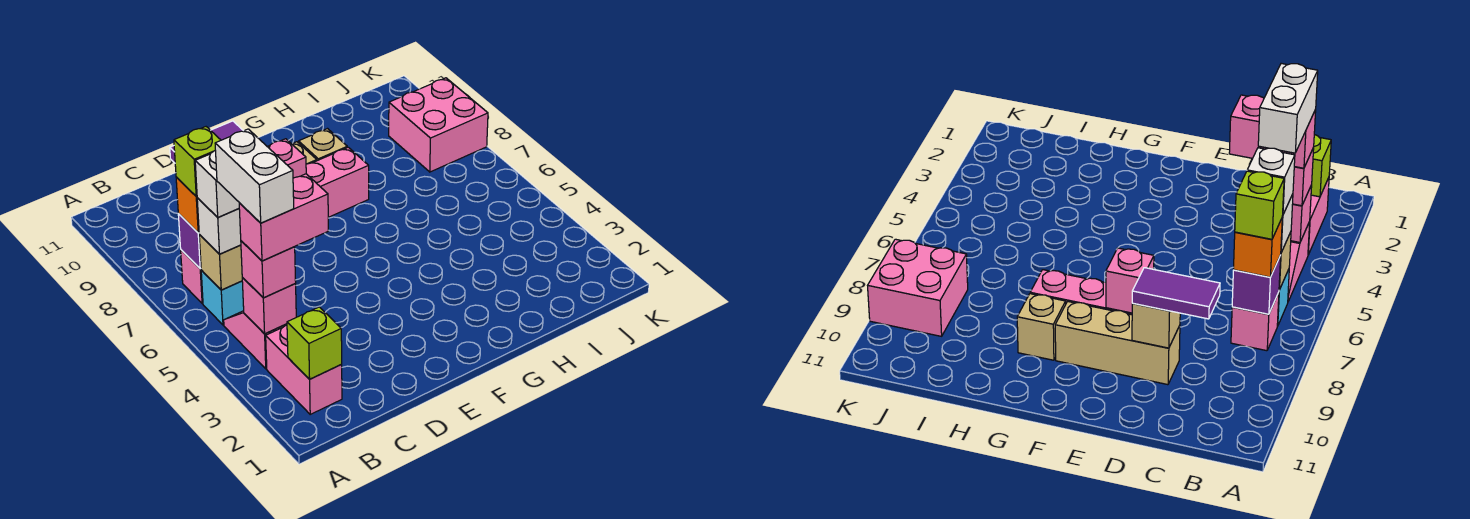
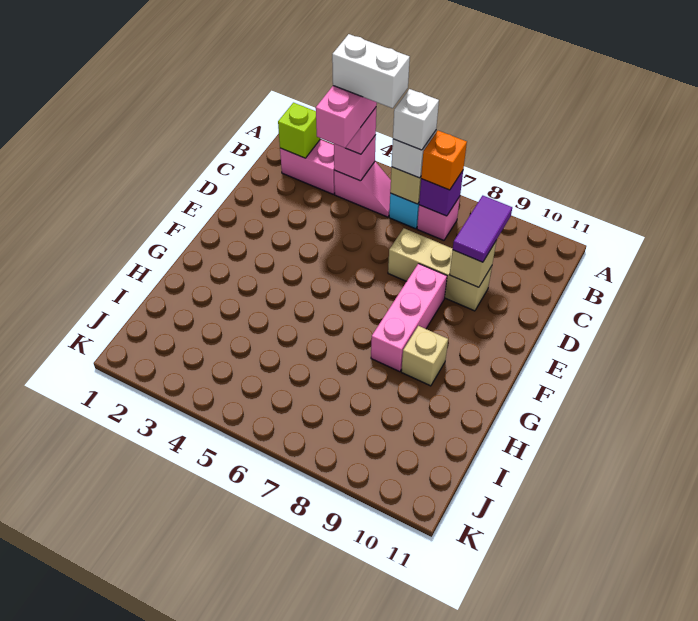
lime brick B7 level 4 -> none
tan brick D9:F9 level 1 -> tan brick D7:D9 level 1
pink brick E8 level 2 -> none
pink brick J8:K9 level 1 -> none

